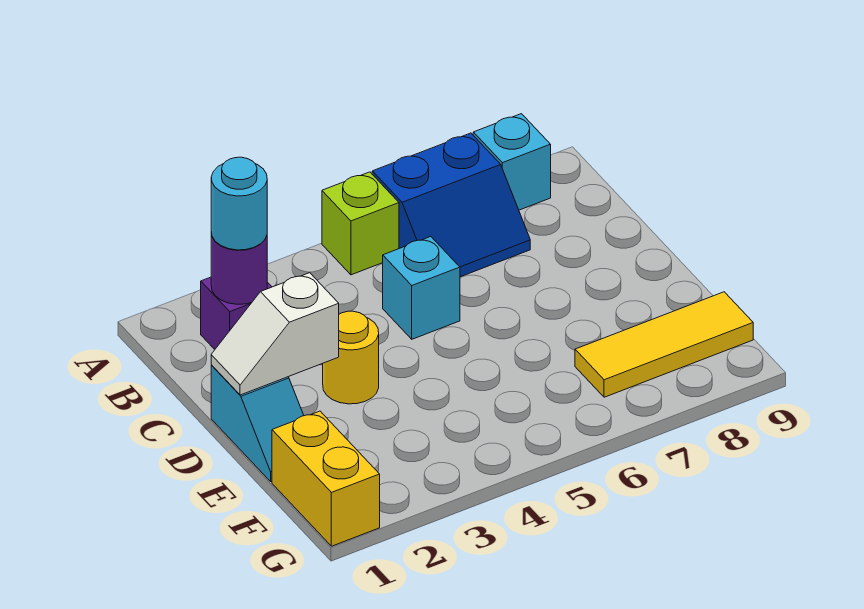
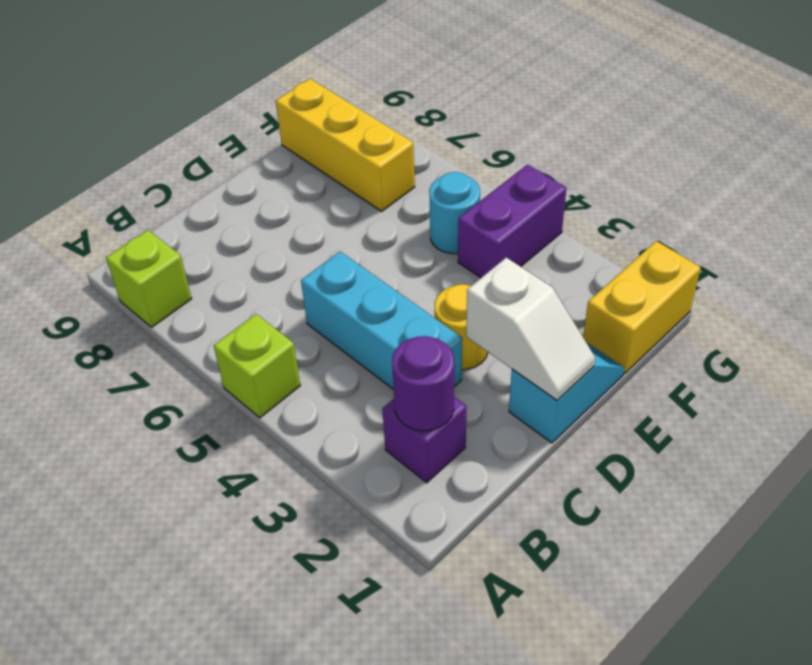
blue slope A6:B7 level 1 top A -> none
cyan brick A8 level 1 -> lime brick A8 level 1
cyan round brick B2 level 3 -> cyan round brick F5 level 1
cyan brick C5 level 1 -> cyan brick C3:C5 level 1
none -> purple brick F4:G4 level 1
yellow tile F7:F9 level 1 -> yellow brick F7:F9 level 1

